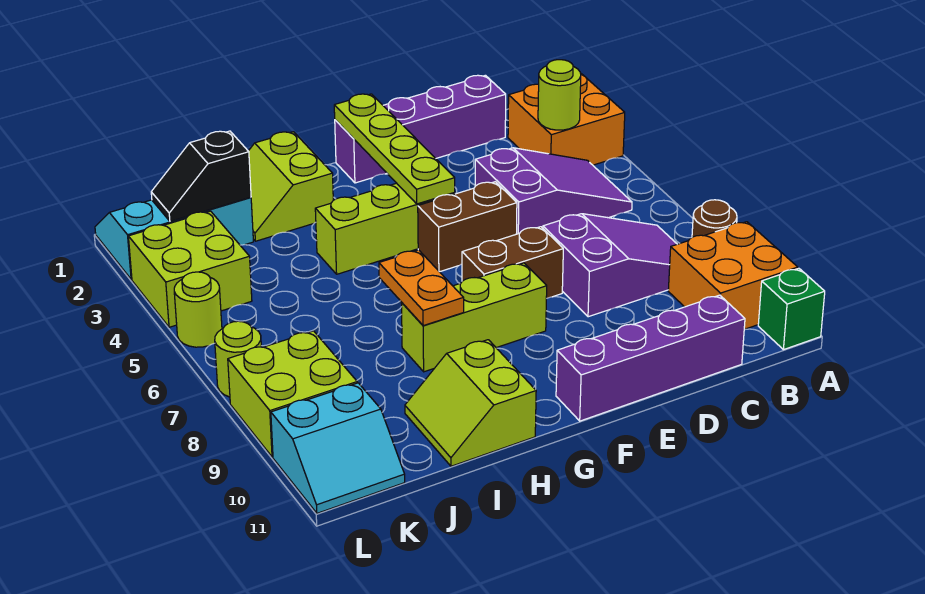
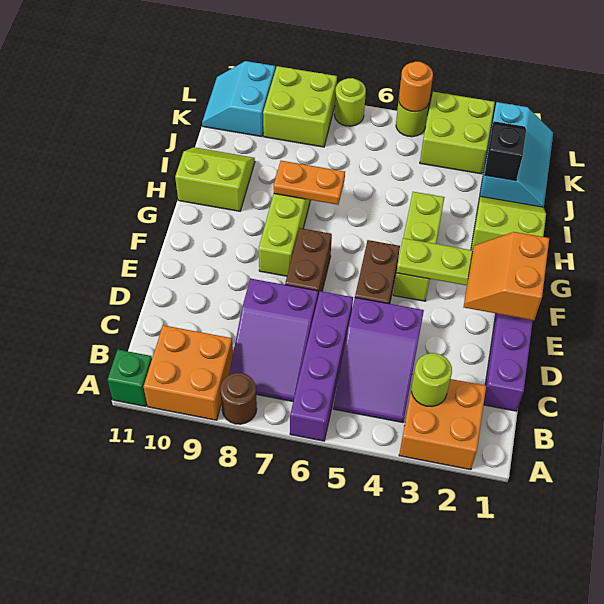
purple brick C11:F11 level 1 -> purple brick A6:D6 level 1
none -> orange slope E1:F2 level 3 top 1
none -> orange round brick L5 level 2

